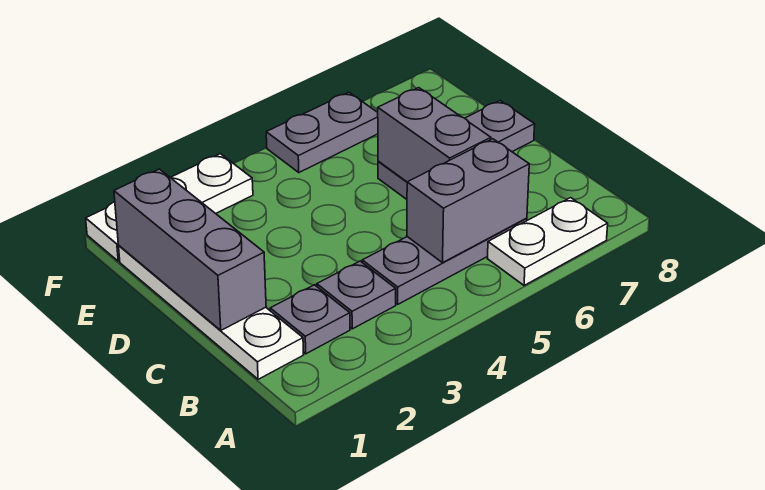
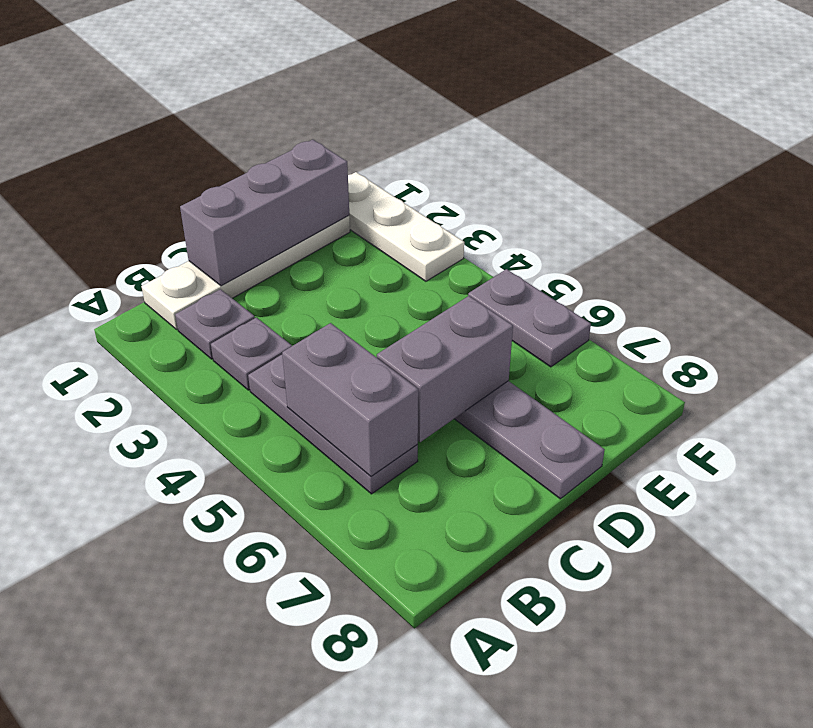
white plate A6:A7 level 1 -> none

